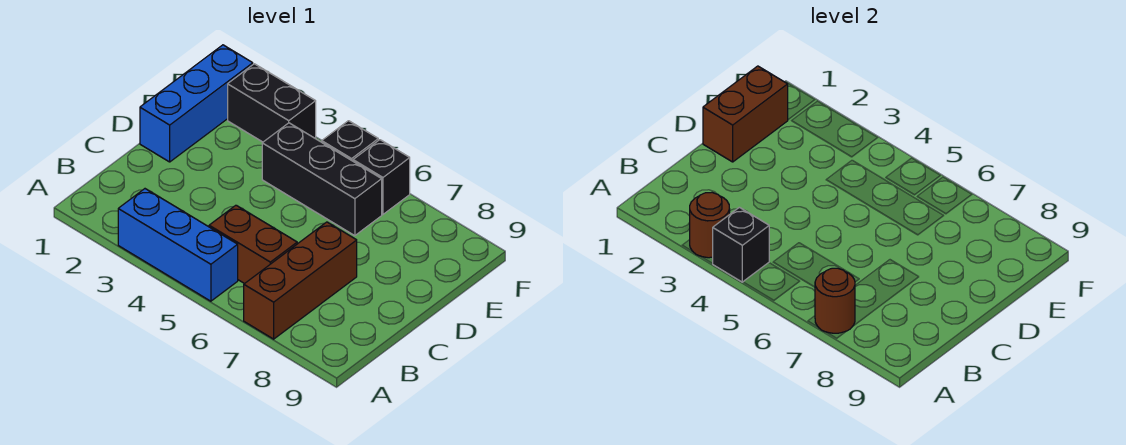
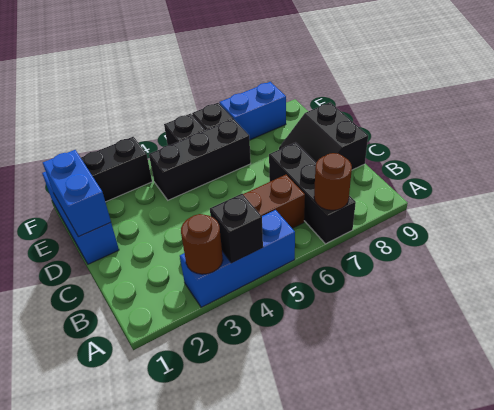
brown brick A7:C7 level 1 -> black brick A7:C7 level 1
none -> black slope C8:D9 level 1 top 9
brown brick D1:E1 level 2 -> blue brick D1:E1 level 2
none -> blue brick F7:F8 level 1

